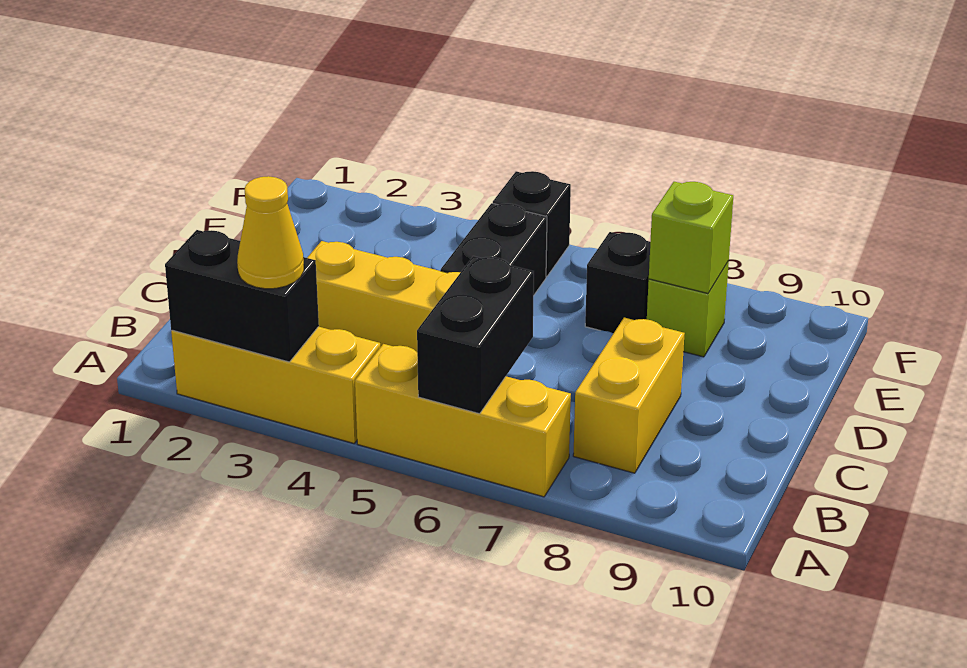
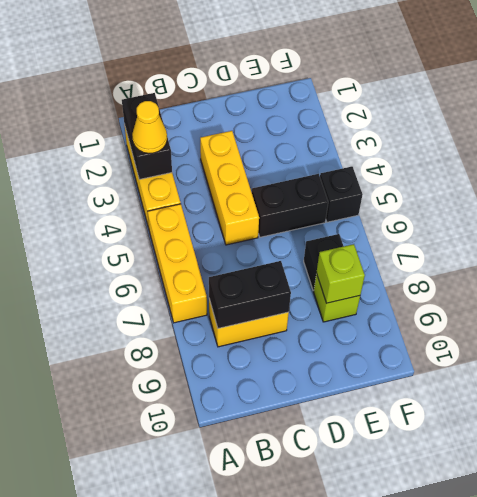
black brick A6:B6 level 2 -> black brick B8:C8 level 2

